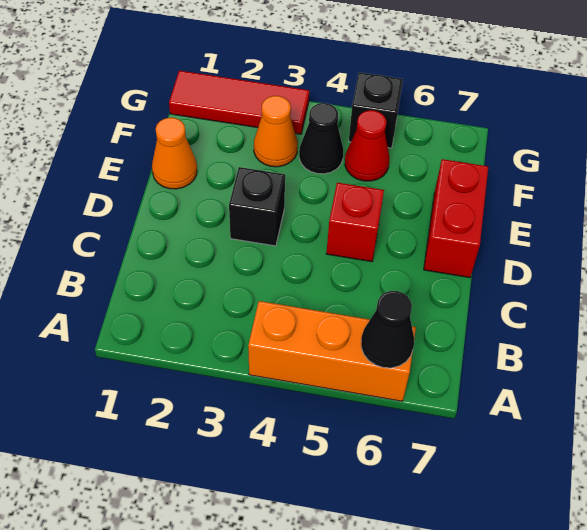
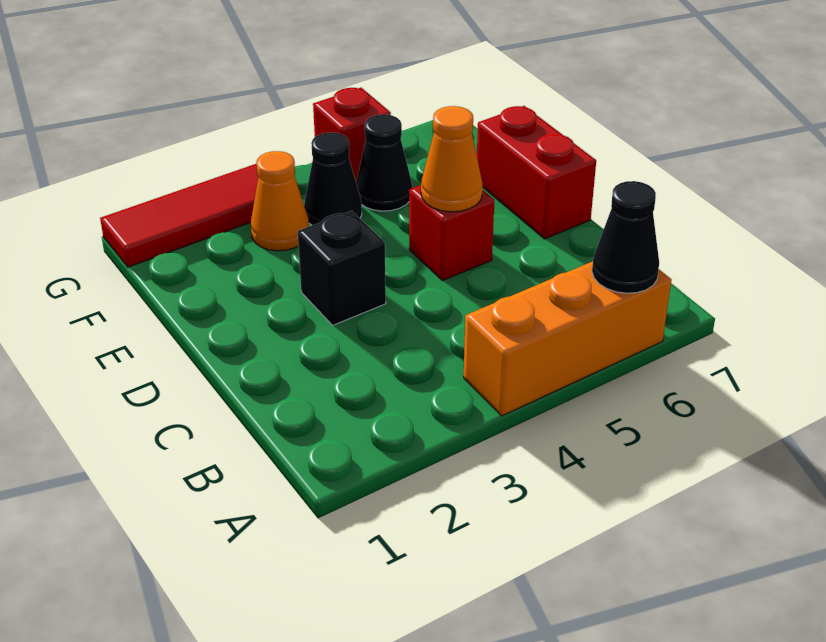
orange cone E1 level 1 -> orange cone D5 level 2
red cone F5 level 1 -> black cone F5 level 1
black brick G5 level 1 -> red brick G5 level 1

